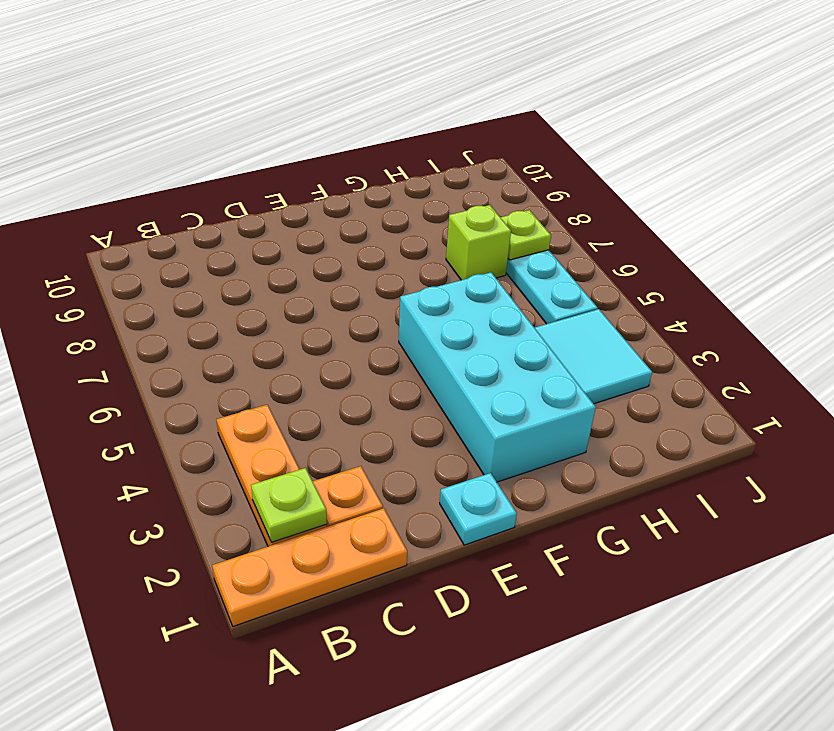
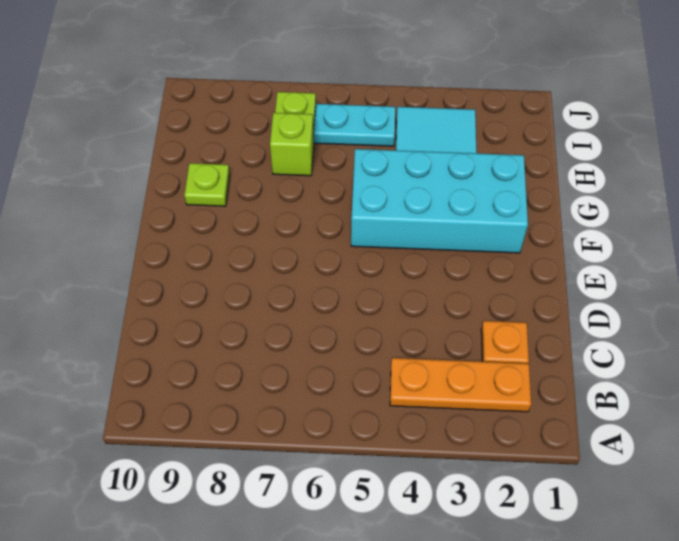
orange plate A1:C1 level 1 -> none
lime plate B2 level 2 -> lime plate G9 level 1
cyan plate E1 level 1 -> none

